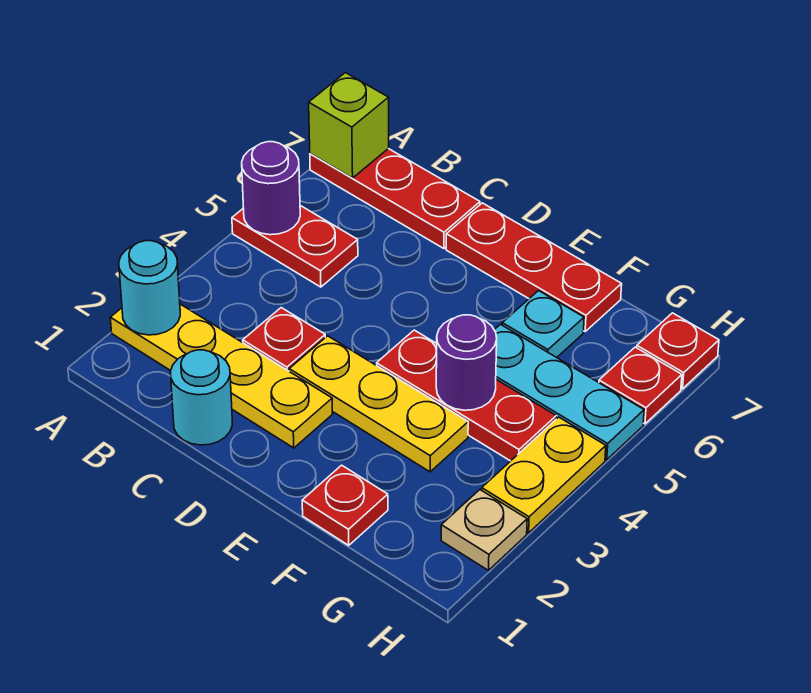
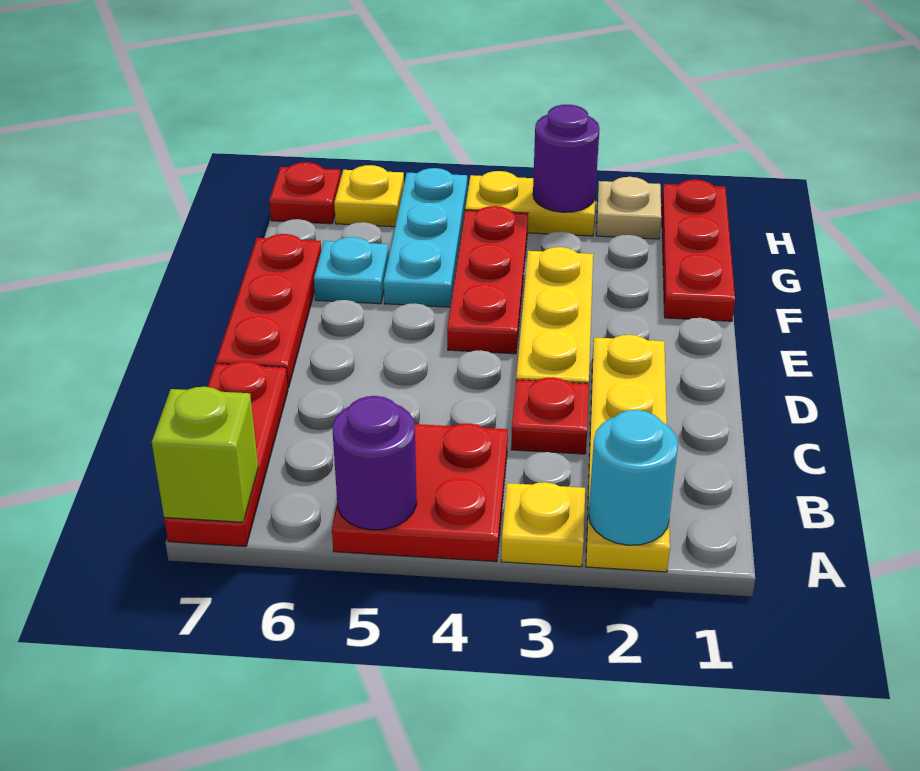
none -> yellow plate A3 level 1
red plate A5:B5 level 1 -> red plate A4:B5 level 1
cyan round brick C1 level 1 -> none
red plate F1 level 1 -> red plate F1:H1 level 1
purple round brick F4 level 2 -> purple round brick H3 level 2
red plate H6 level 1 -> yellow plate H6 level 1

